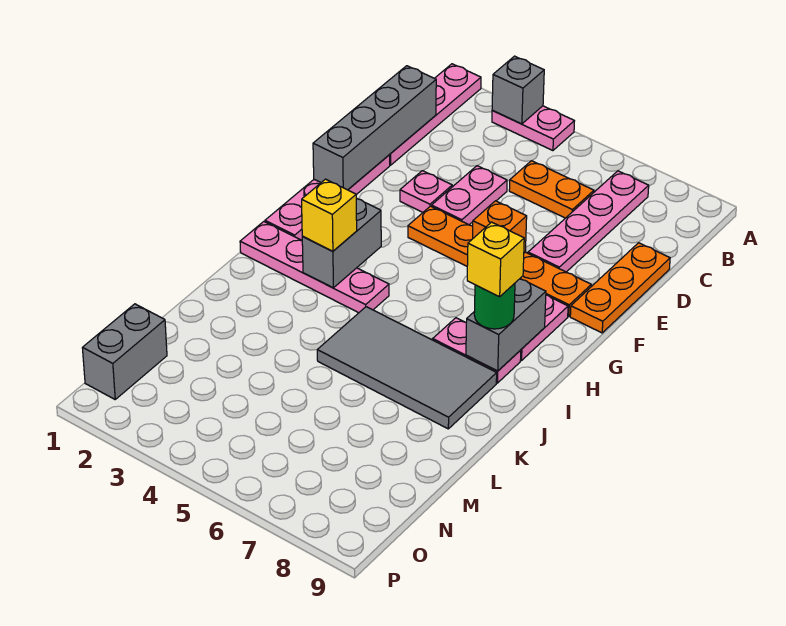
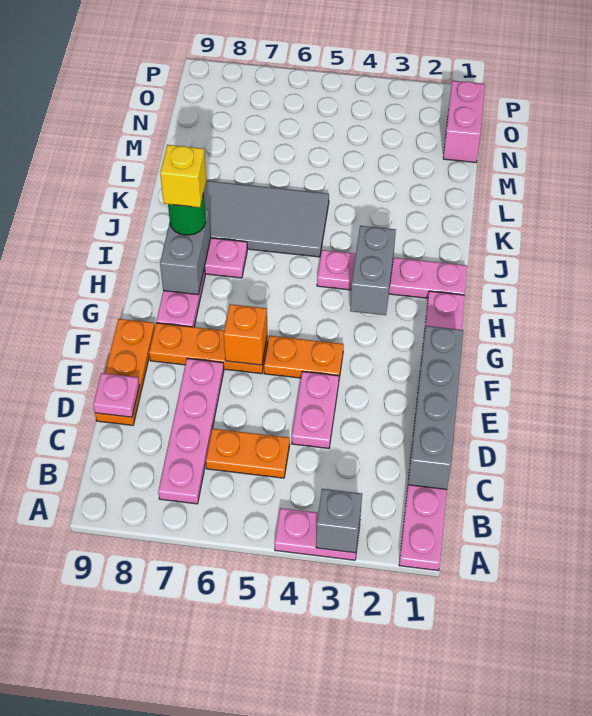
pink plate E3 level 1 -> pink plate D9 level 2
yellow brick I3 level 3 -> none
grey brick N1:O1 level 1 -> pink brick N1:O1 level 1

